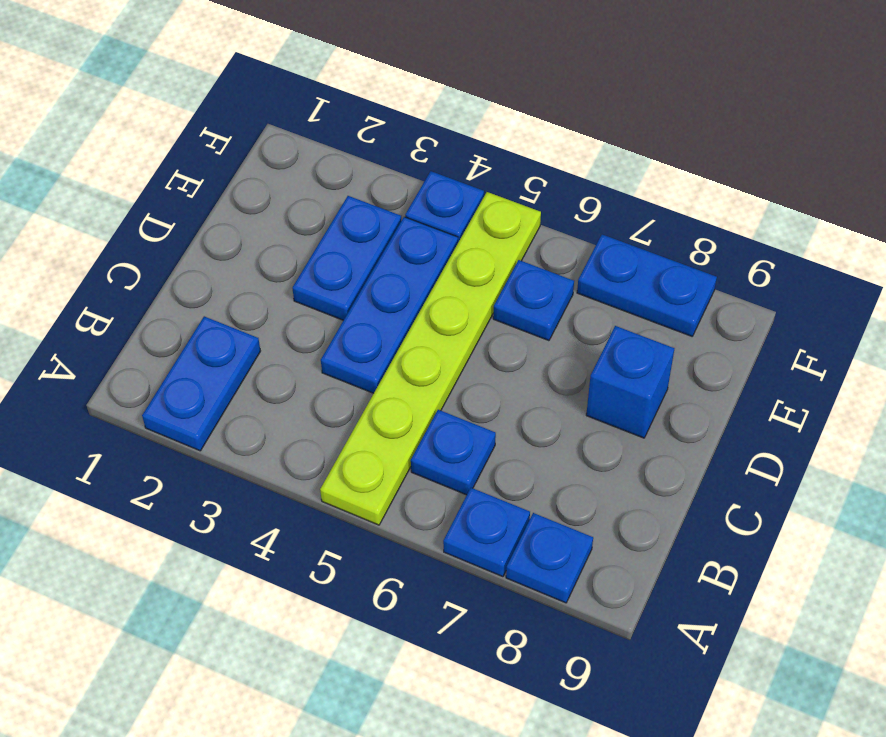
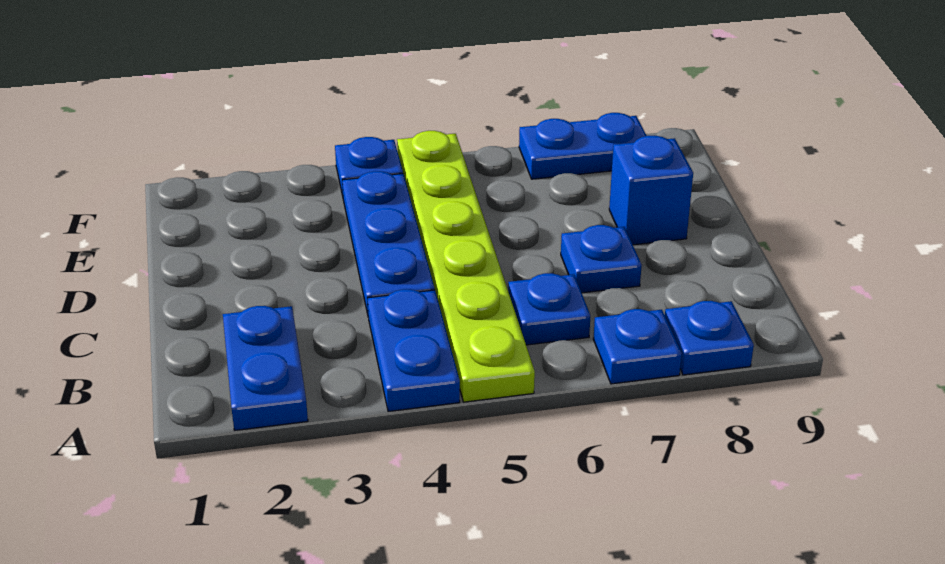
blue plate D3:E3 level 1 -> blue plate A4:B4 level 1
blue plate E6 level 1 -> blue plate C7 level 1

